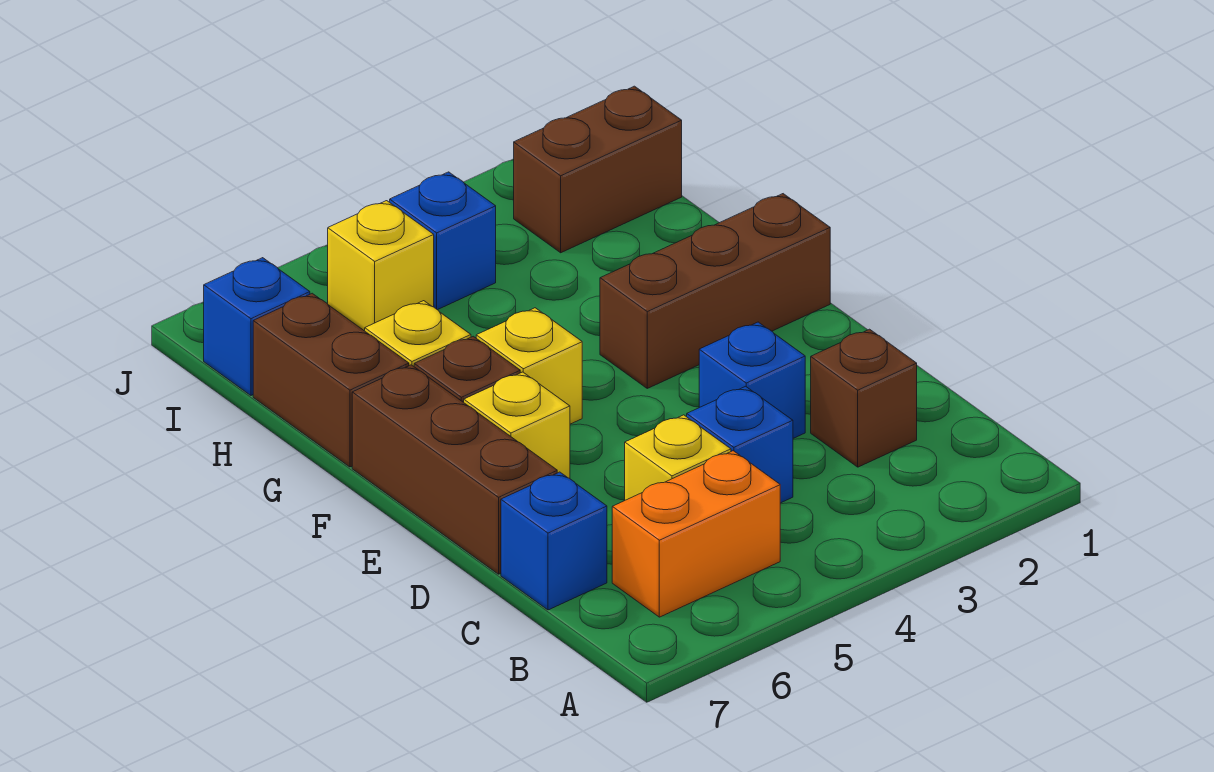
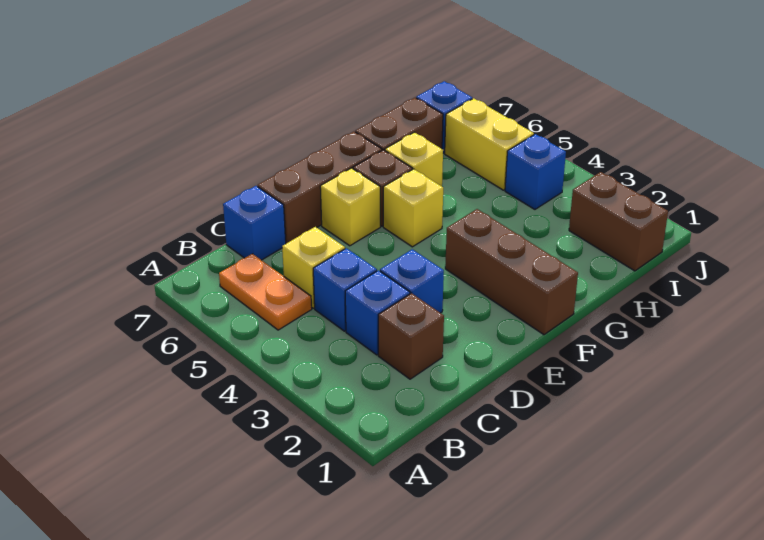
orange brick B5:B6 level 1 -> orange plate B5:B6 level 1
none -> blue brick C3 level 1
yellow brick I5 level 1 -> yellow brick I5:I6 level 1

